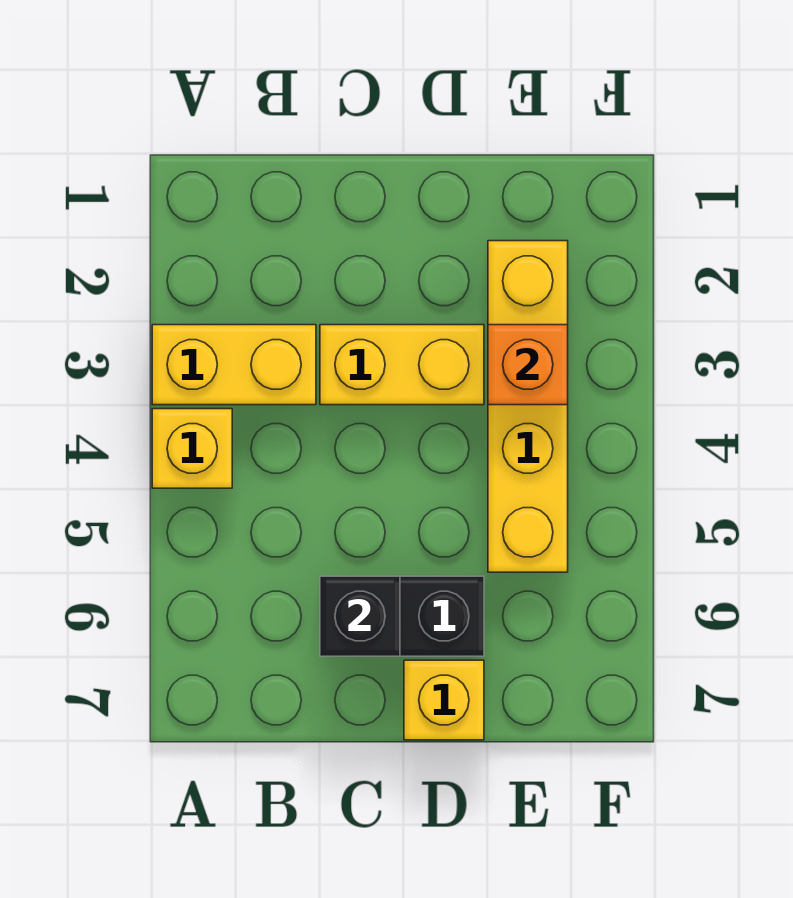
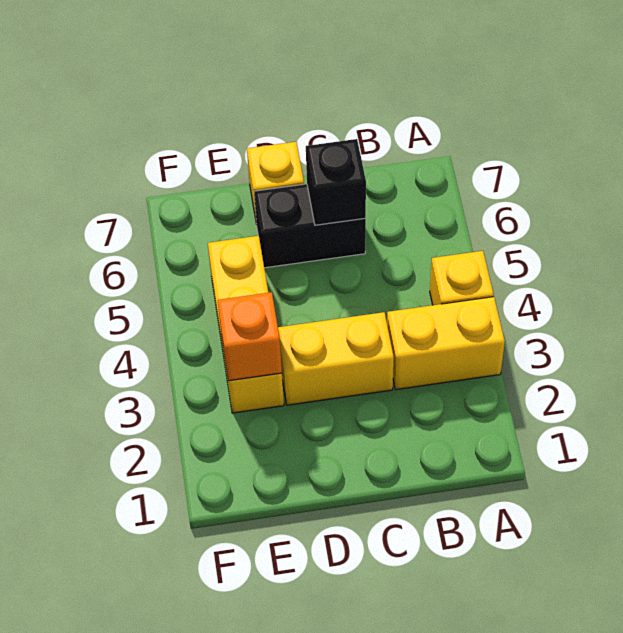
yellow brick E2:E5 level 1 -> yellow brick E3:E5 level 1

